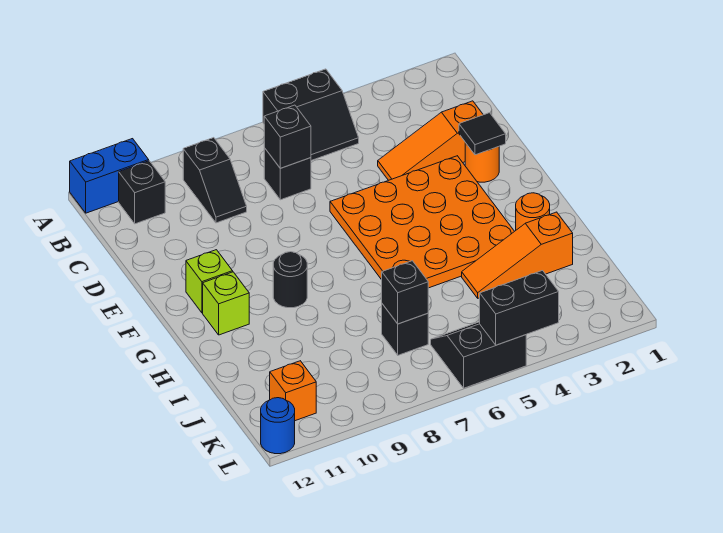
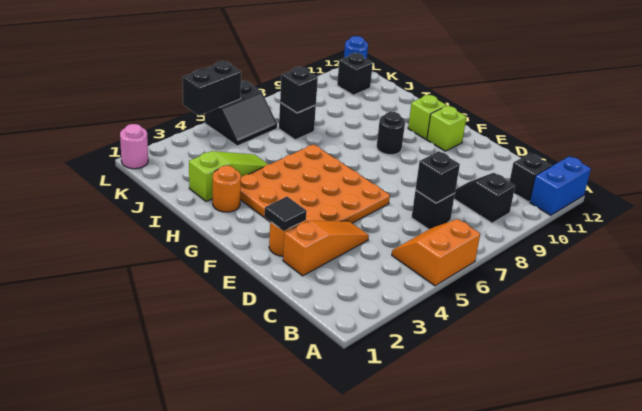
black slope A5:B6 level 1 top A -> orange slope A5:B6 level 1 top A
orange slope I2:I4 level 1 top 2 -> lime slope I2:I4 level 1 top 2
orange brick K11 level 1 -> black brick K11 level 1
none -> pink round brick L1 level 1

